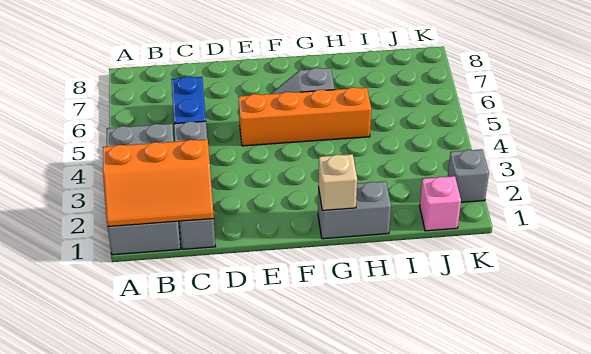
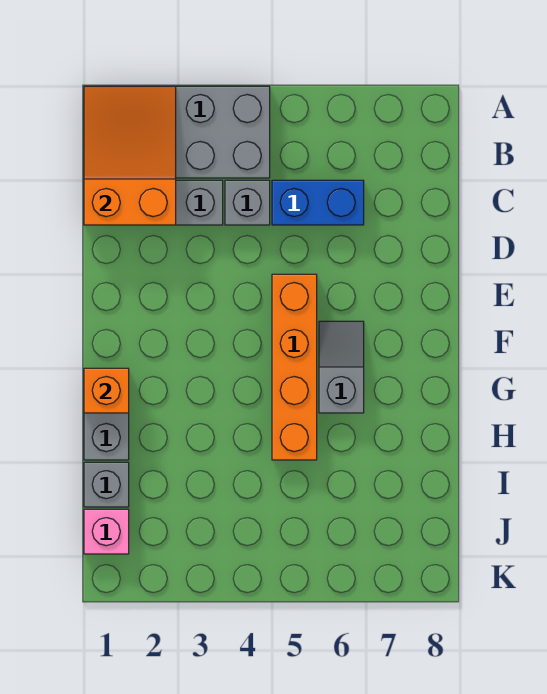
orange slope A1:C2 level 2 top 2 -> orange slope A1:C2 level 2 top C
tan brick G1 level 2 -> orange brick G1 level 2
grey brick K2 level 1 -> grey brick I1 level 1

